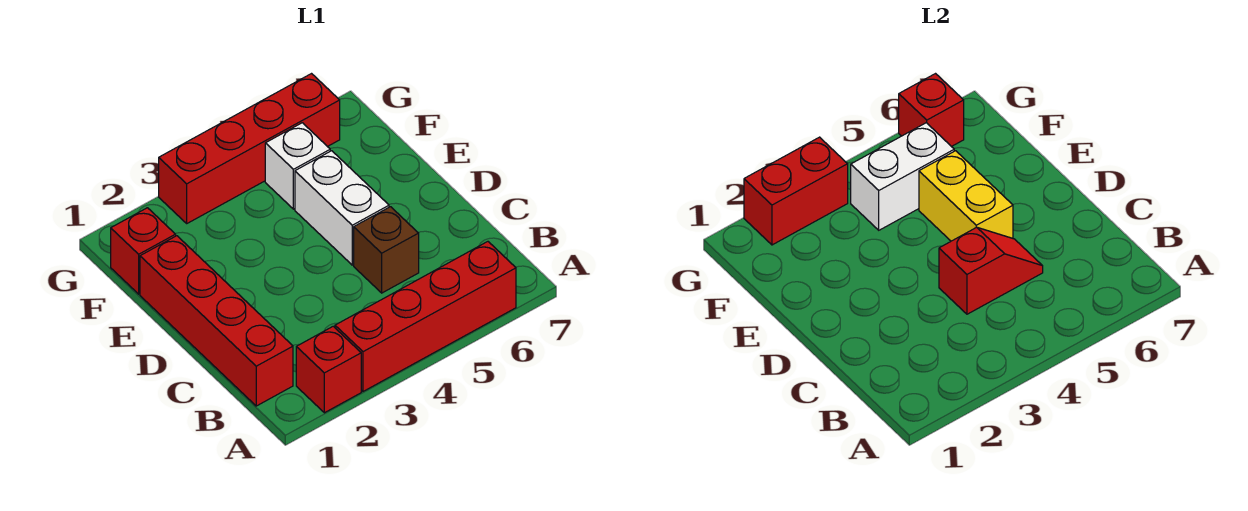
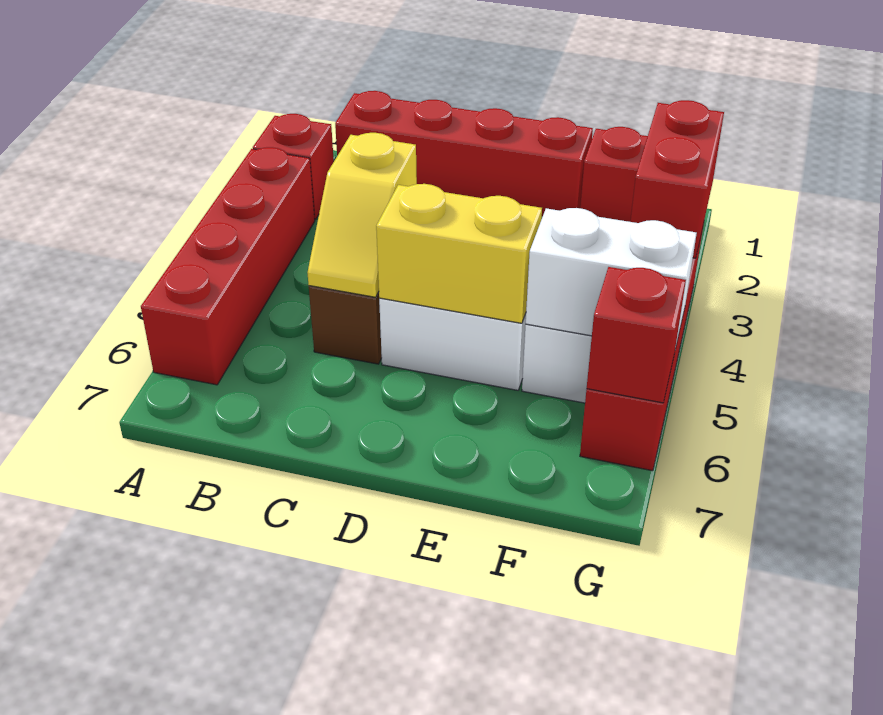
red slope C4:C5 level 2 top 4 -> yellow slope C4:C5 level 2 top 4
white brick F4:F5 level 2 -> white brick F5:G5 level 2

